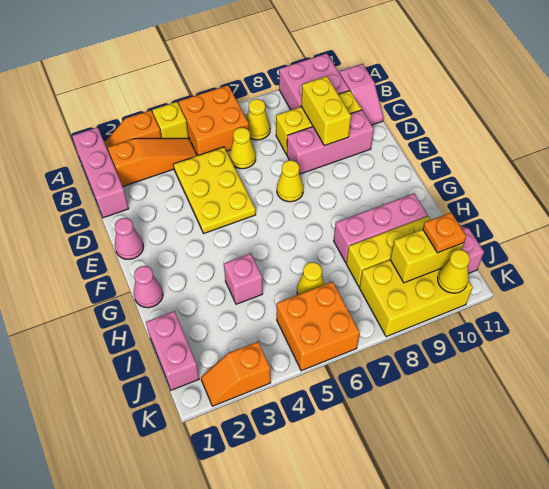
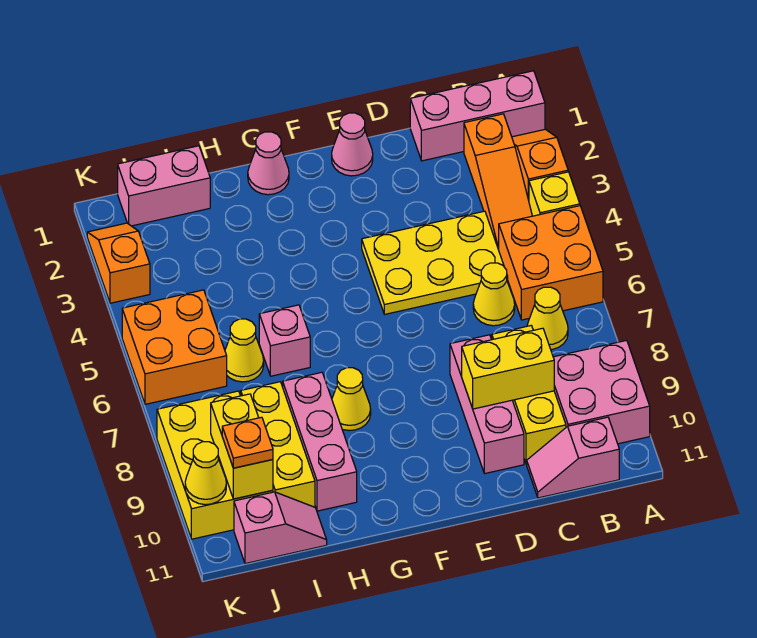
yellow cone E7 level 1 -> yellow cone G8 level 1
pink brick H4 level 1 -> pink brick H6 level 1

